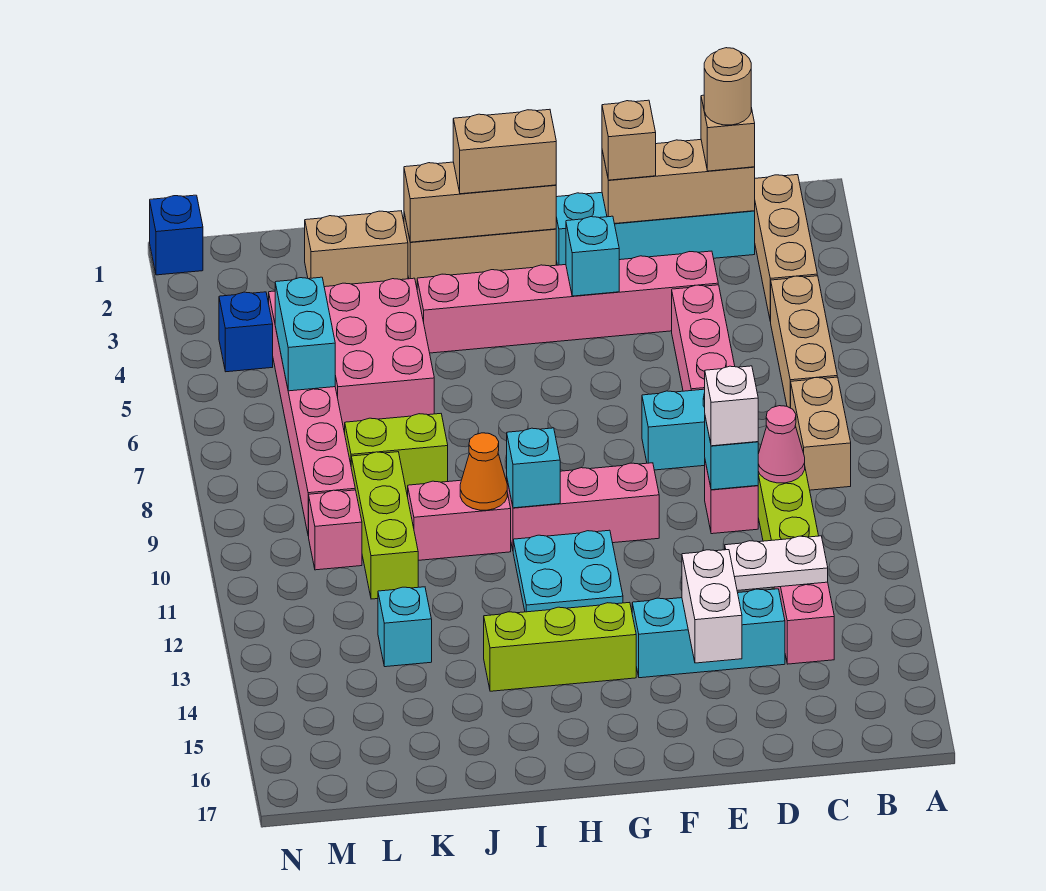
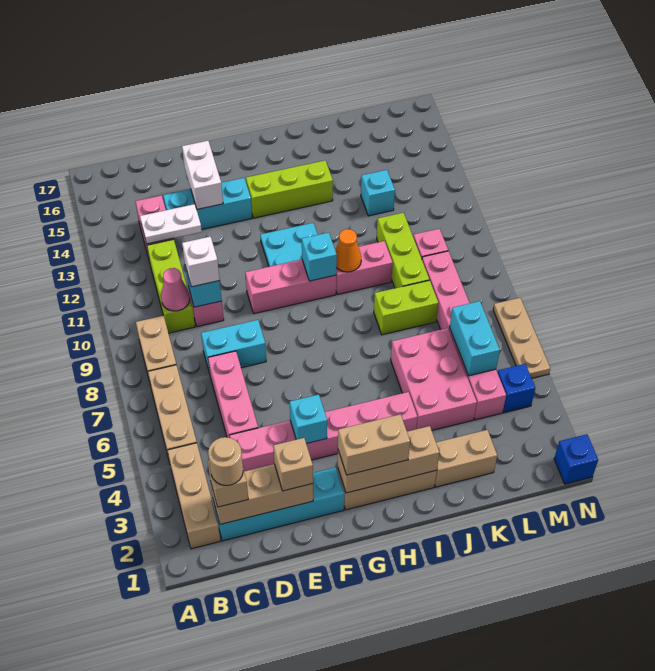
none -> tan plate N5:N7 level 1

